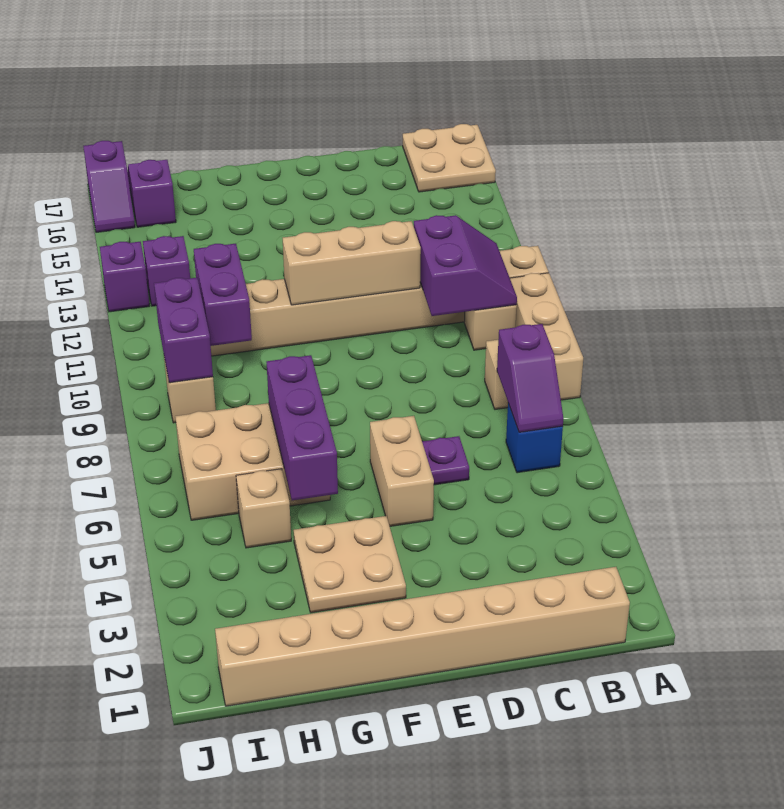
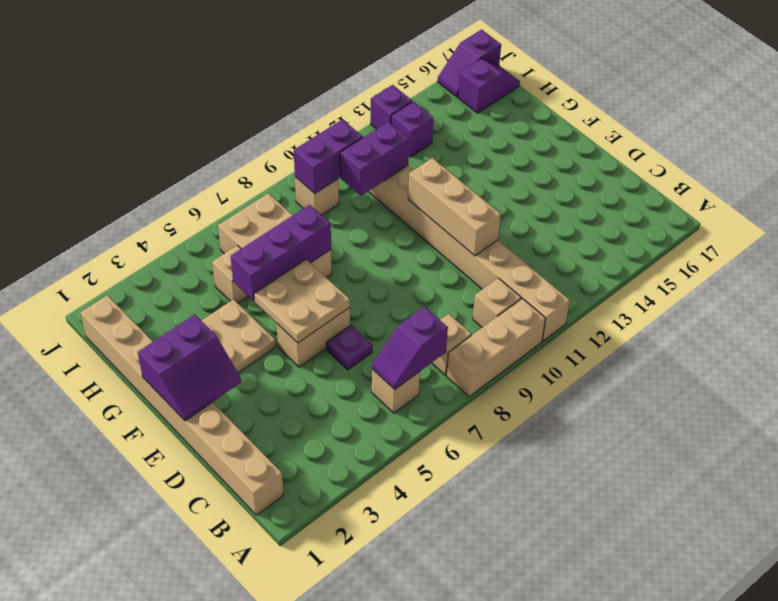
tan plate A16:B17 level 1 -> tan plate E5:F6 level 2
blue brick B6 level 1 -> tan brick B6 level 1
purple slope B10:C11 level 2 top C -> purple slope E1:F2 level 2 top F

